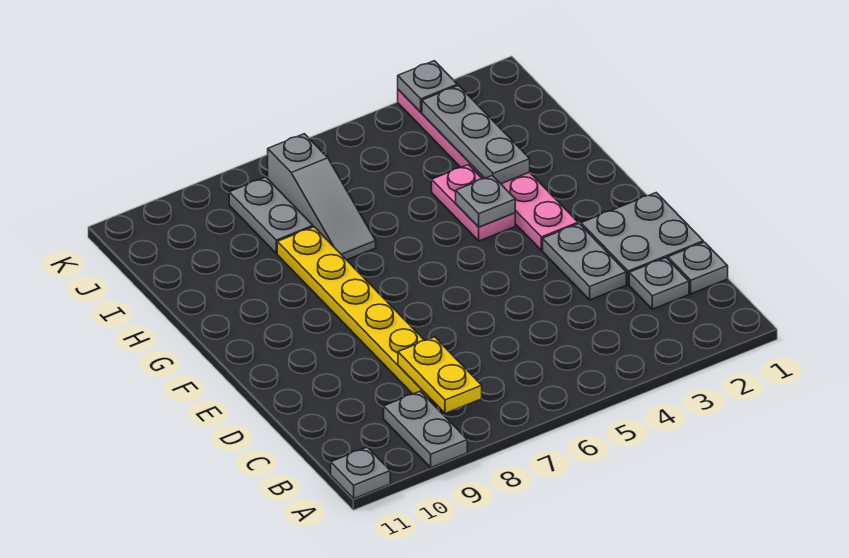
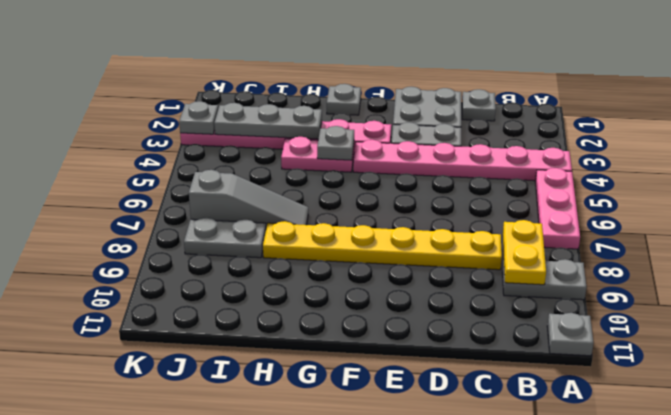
none -> pink plate A4:F4 level 1
none -> pink plate A5:A7 level 1
yellow plate B8:C8 level 2 -> yellow plate B8:B9 level 2
grey plate C2 level 1 -> grey plate G1 level 1

